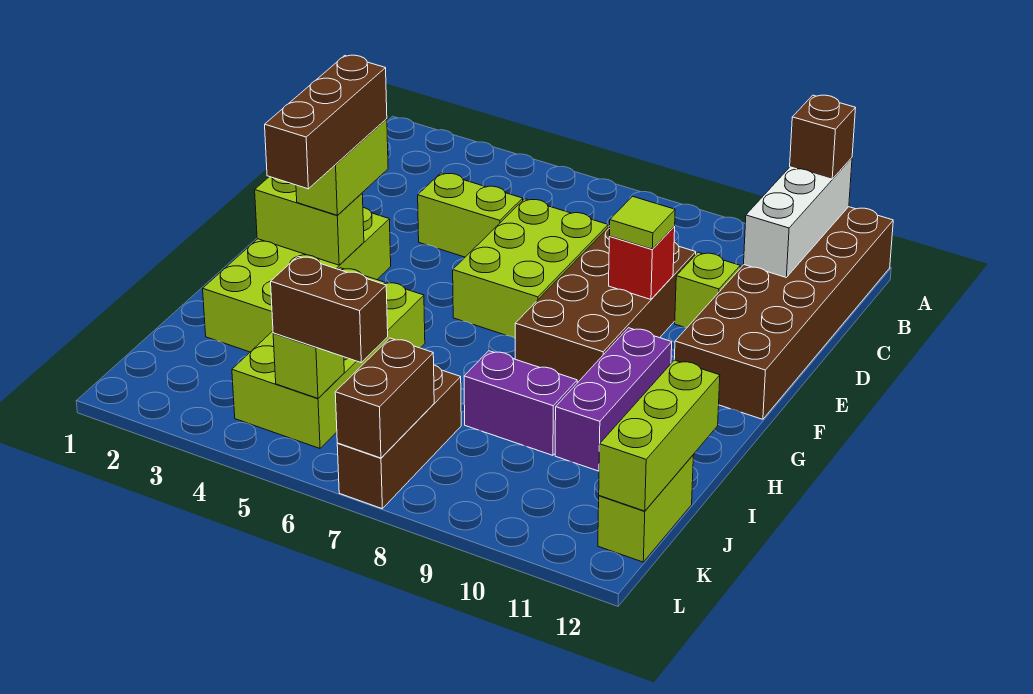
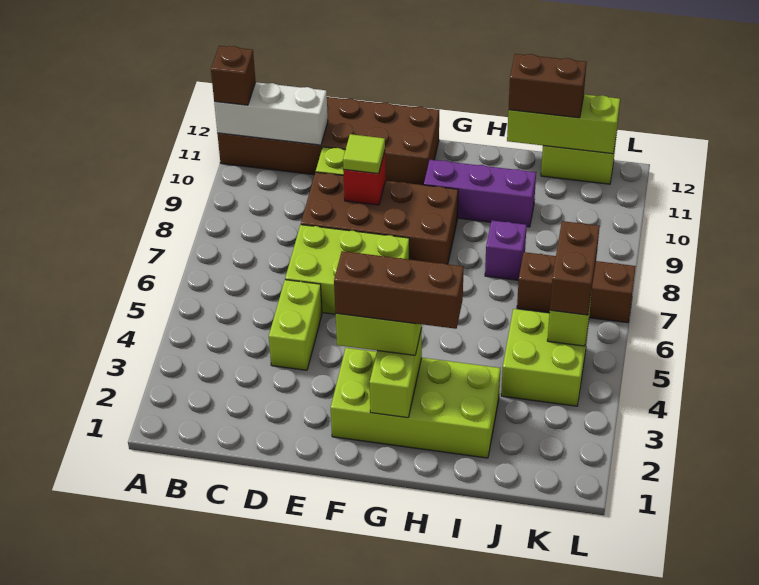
lime brick H4:K5 level 1 -> lime brick J4:K5 level 1
purple brick I8:I9 level 1 -> purple brick I8 level 1
brown brick K7:L7 level 2 -> brown brick I12:J12 level 3

